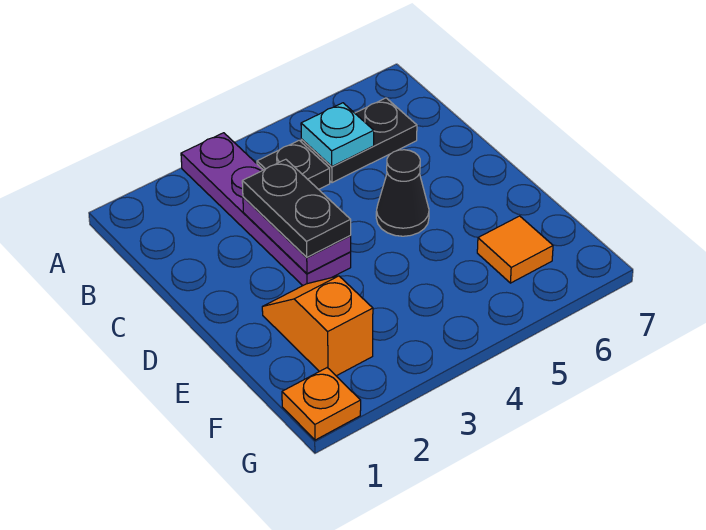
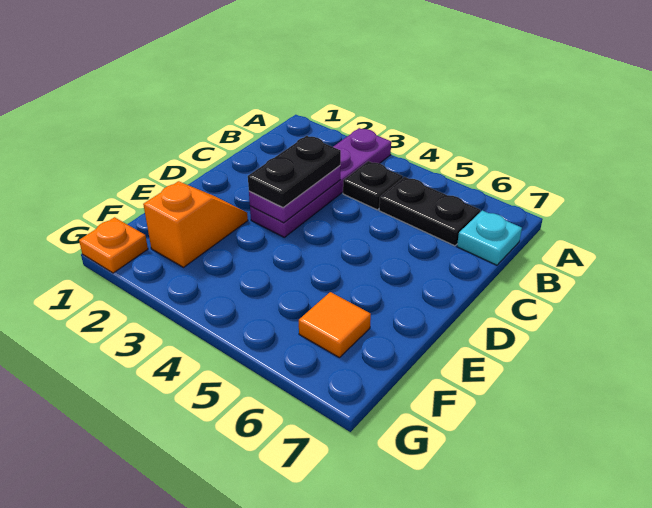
cyan plate B5 level 2 -> cyan plate B7 level 1
black cone D5 level 1 -> none

